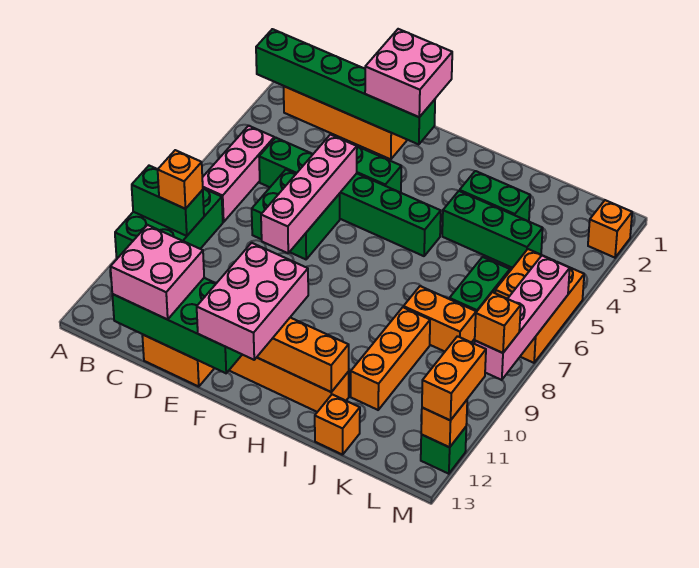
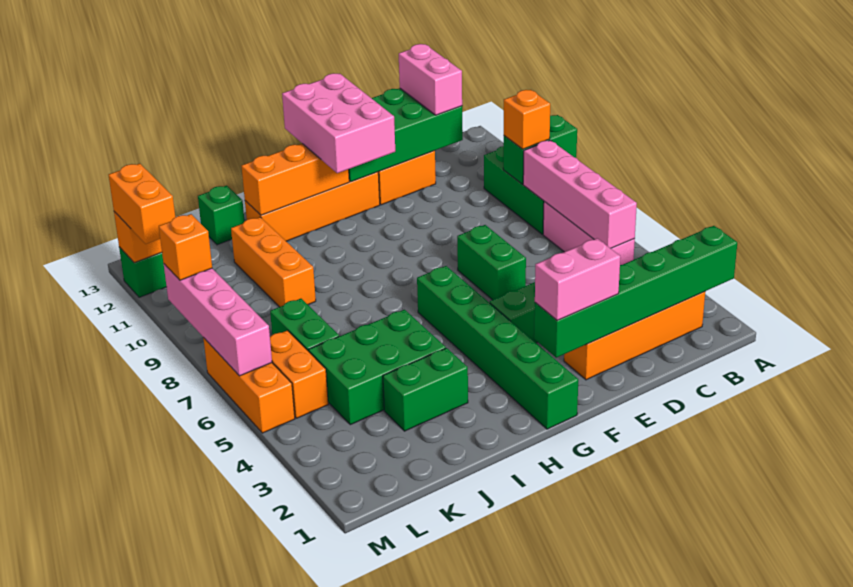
green brick C5:H5 level 1 -> green brick G1:G6 level 1
pink brick C12:D13 level 3 -> pink brick C12:C13 level 3
green brick D6:E7 level 1 -> green brick E6:E7 level 1
pink brick E1:F2 level 3 -> pink brick E2:F2 level 3
pink brick E5:E8 level 2 -> pink brick B5:B8 level 2
green brick I4:K4 level 1 -> green brick I4:K5 level 1
orange brick J8:K8 level 1 -> none
orange brick J13 level 1 -> green brick J13 level 1
orange brick M2 level 1 -> none

